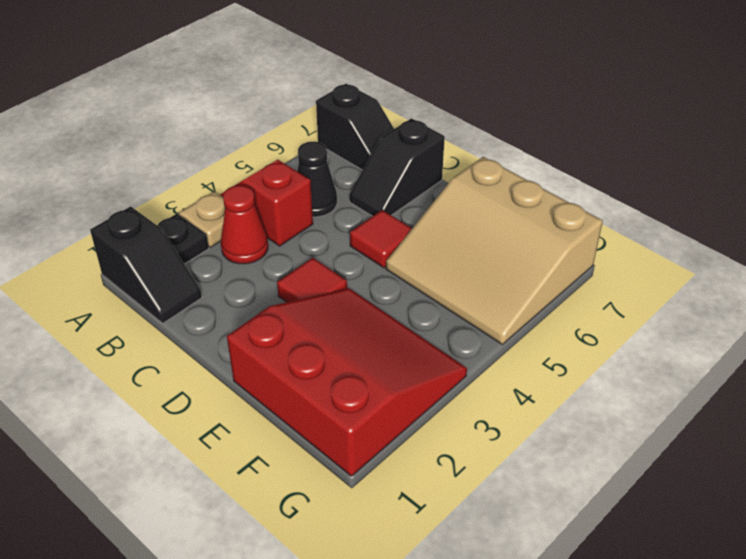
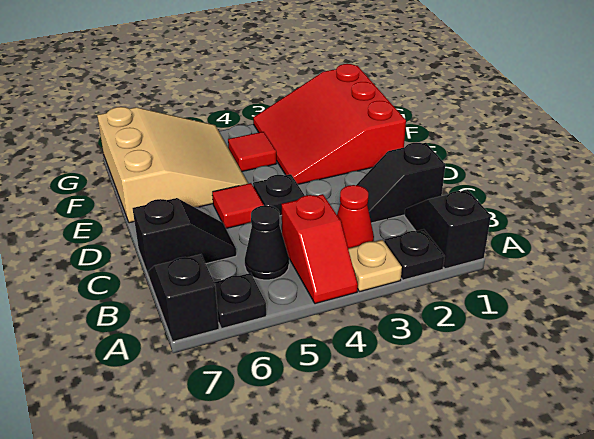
none -> black plate A6 level 1
none -> black slope C1:C2 level 1 top 1
red tile D3 level 1 -> red tile F4 level 1
none -> black plate D4 level 1

